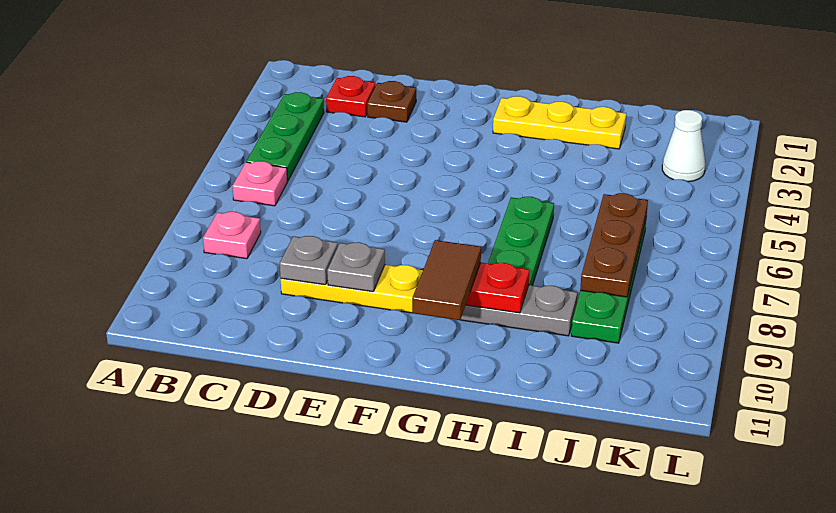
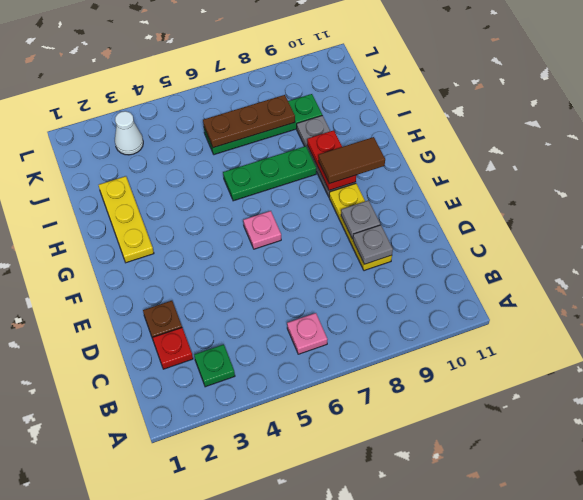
green plate B3:B5 level 1 -> green plate B3 level 1
pink plate B8 level 1 -> pink plate F6 level 1

